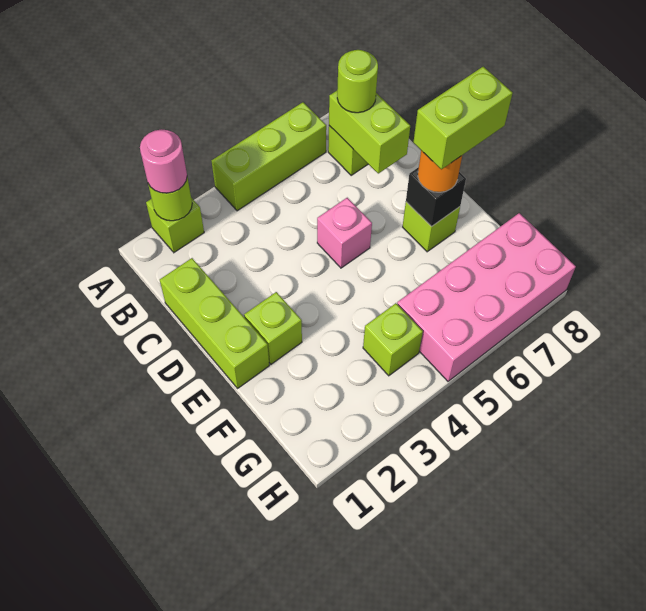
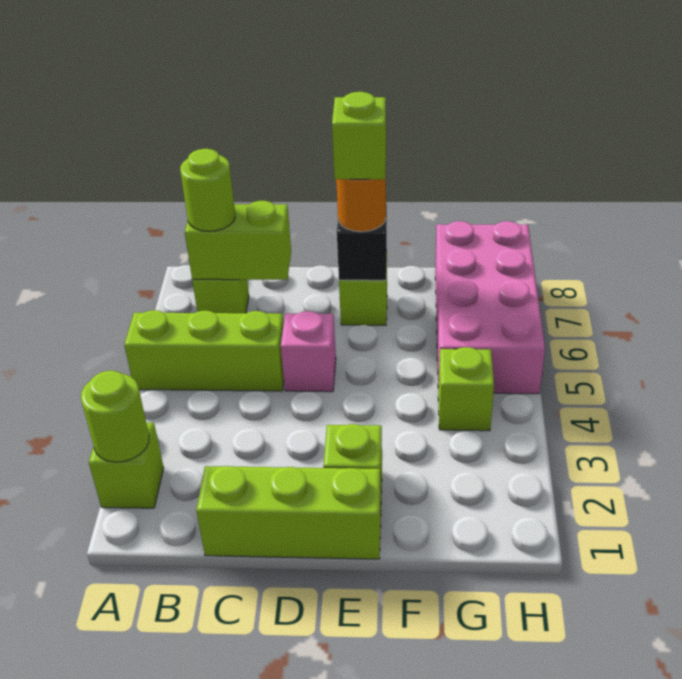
pink round brick A2 level 3 -> none
lime brick A4:A6 level 1 -> lime brick A5:C5 level 1
lime brick E7:E8 level 4 -> lime brick E7 level 4

